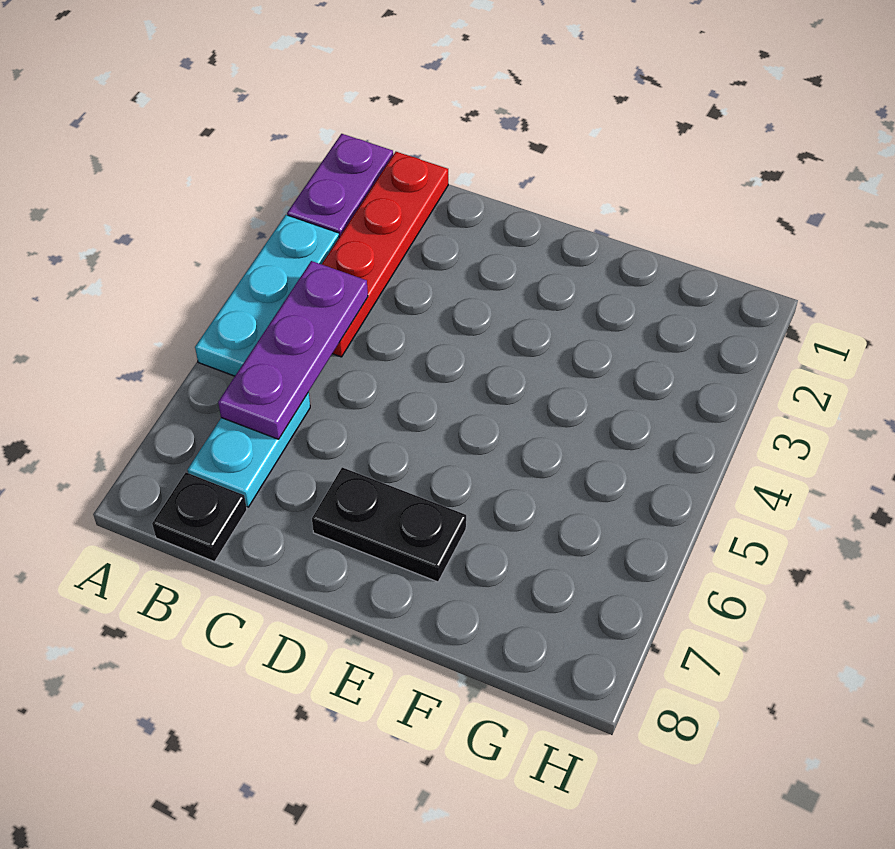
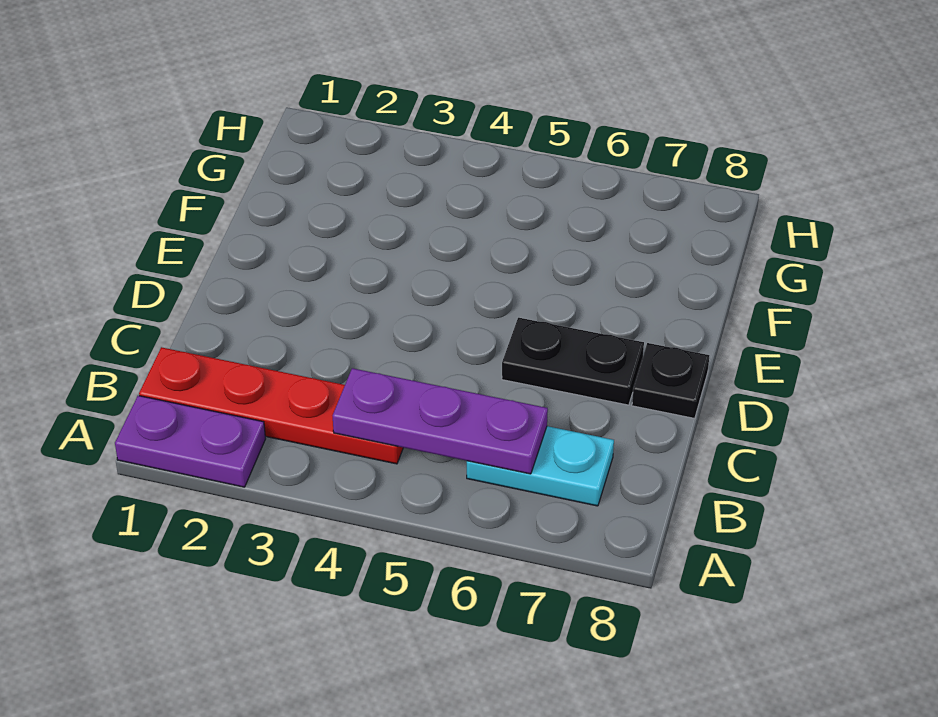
cyan plate A3:A5 level 1 -> none
black plate B8 level 1 -> black plate D8 level 1
black plate D7:E7 level 1 -> black plate D6:D7 level 1

